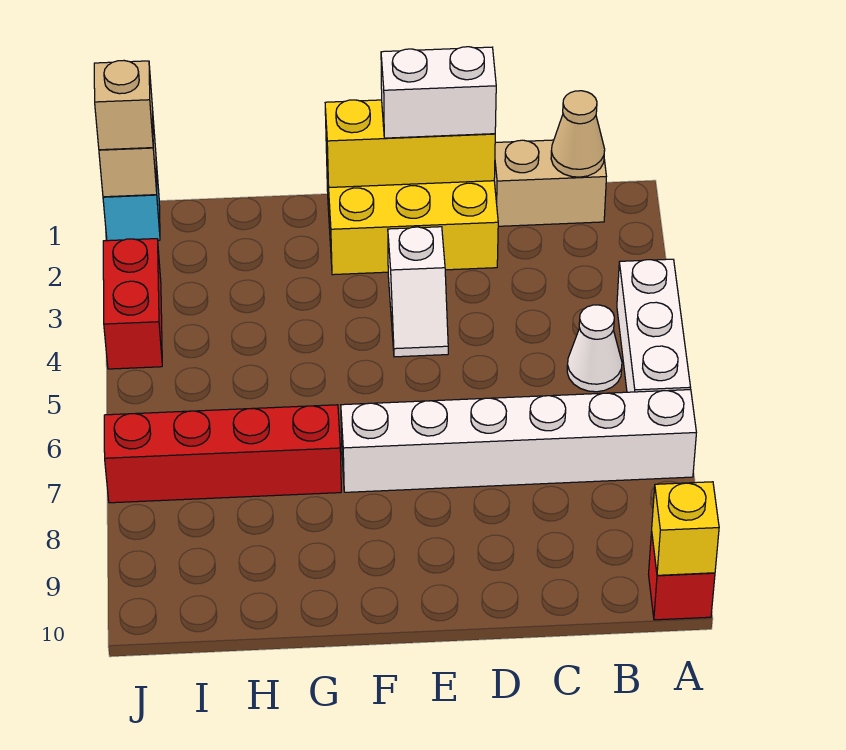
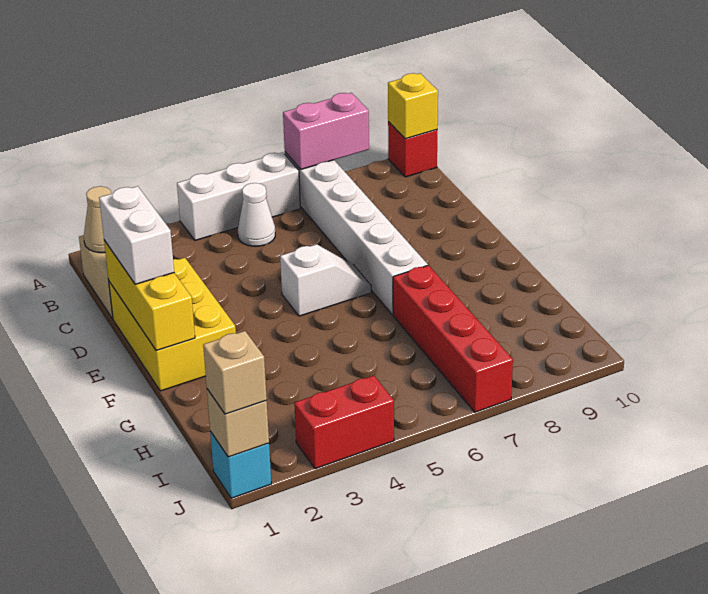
none -> pink brick A7:A8 level 2
white slope E3:E4 level 1 top 3 -> white slope E5:E6 level 1 top 5

